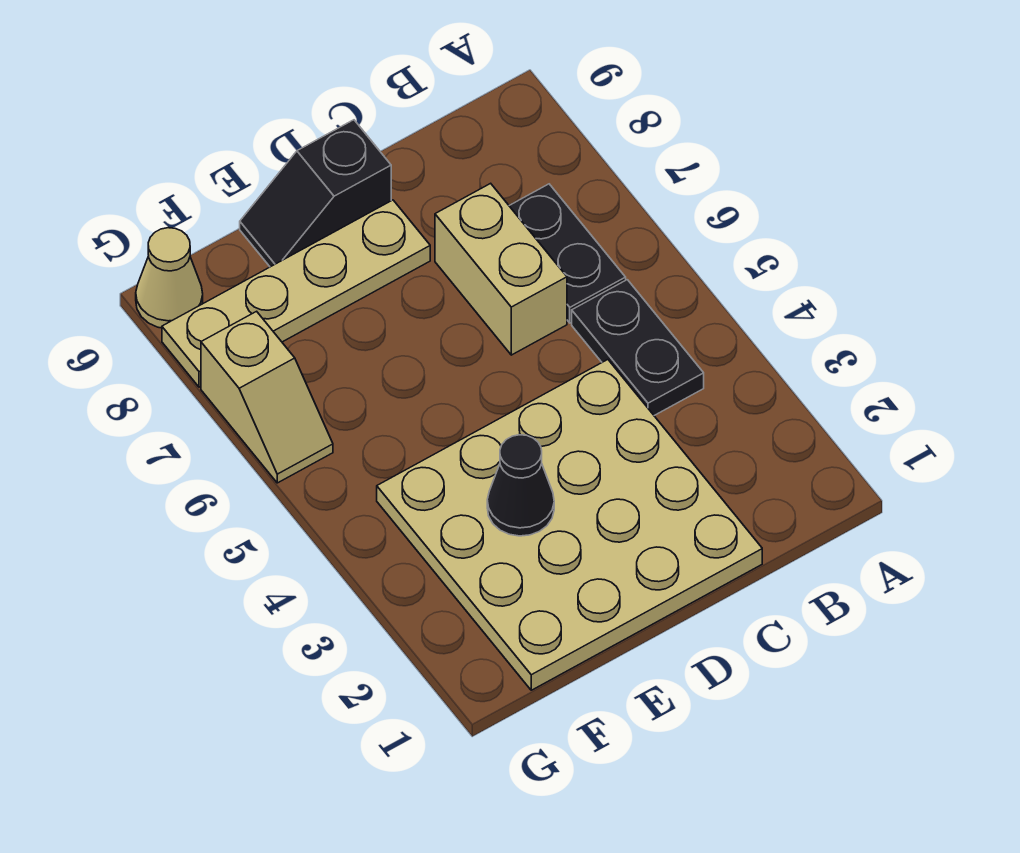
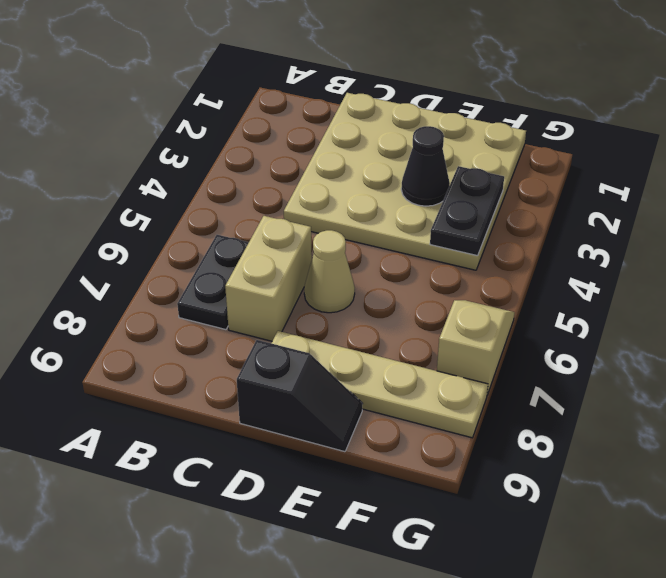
black plate B4:B5 level 1 -> black plate F3:F4 level 2
tan cone G9 level 1 -> tan cone D6 level 1

